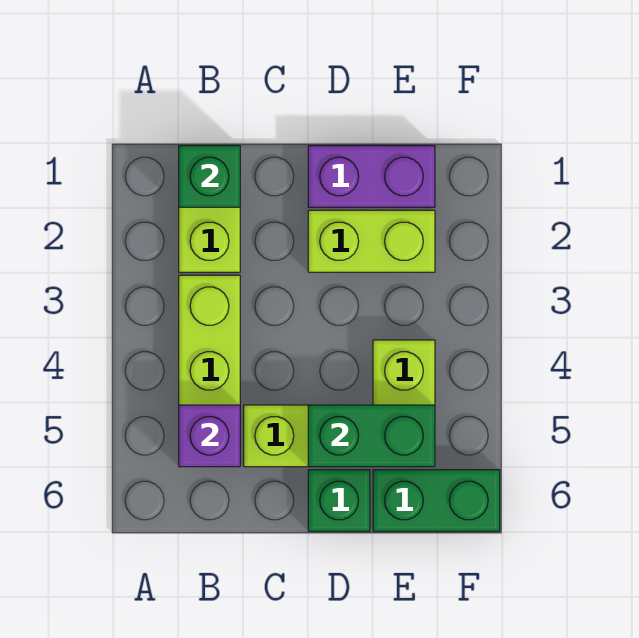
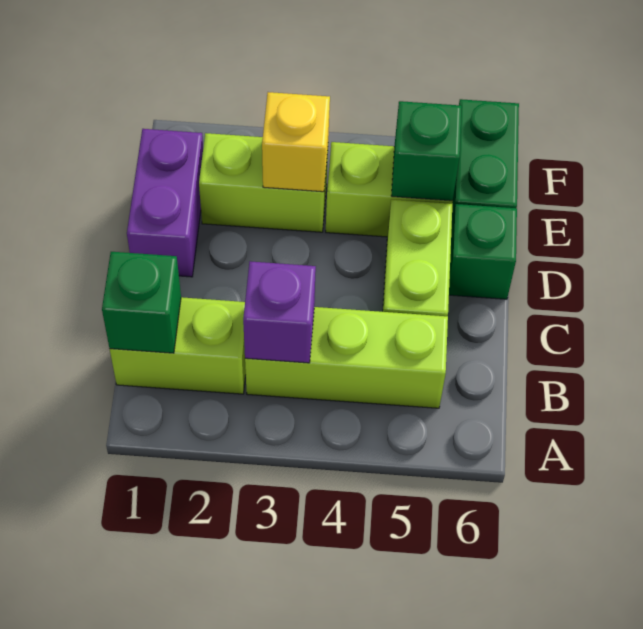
purple brick B5 level 2 -> purple brick B3 level 2
lime brick D2:E2 level 1 -> lime brick E2:E3 level 1
green brick D5:E5 level 2 -> green brick E5 level 2
none -> yellow brick E3 level 2

